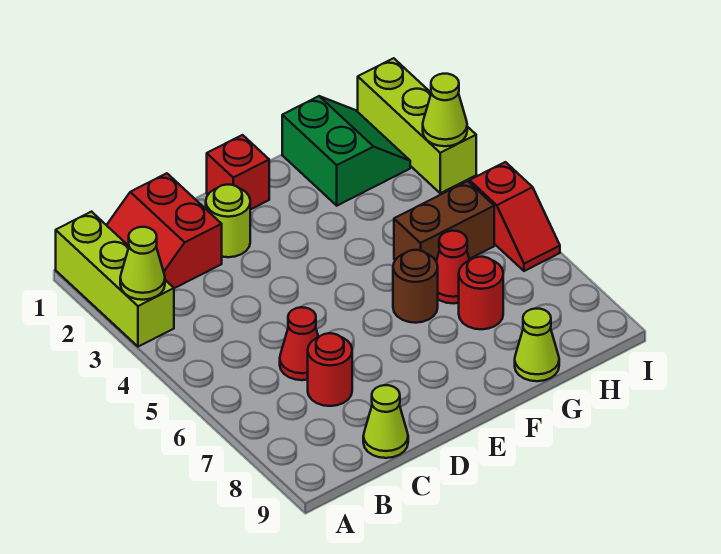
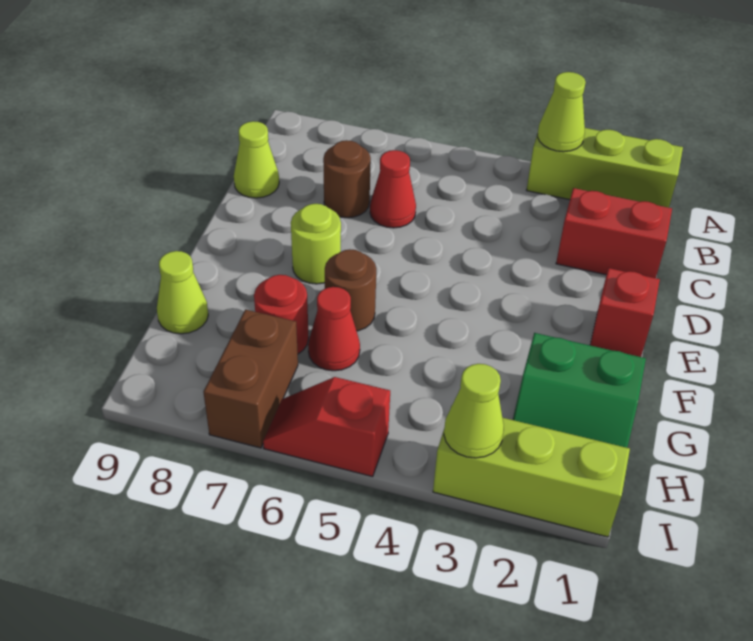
red round brick C7 level 1 -> brown round brick C7 level 1
lime round brick D2 level 1 -> lime round brick E7 level 1
brown brick G5:H5 level 1 -> brown brick H7:I7 level 1

